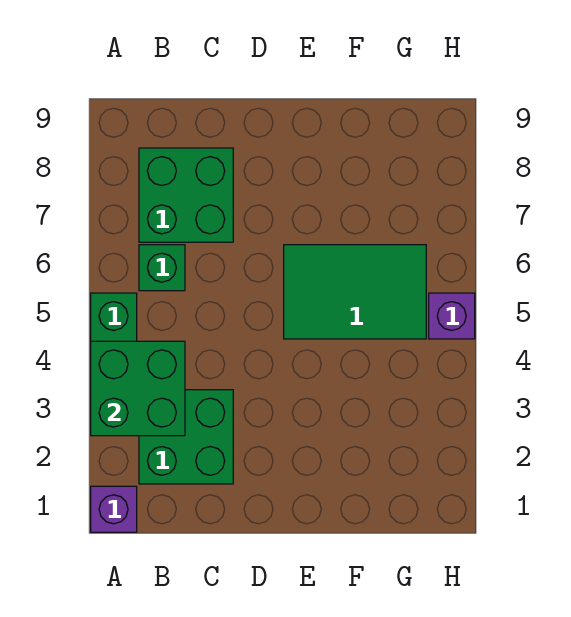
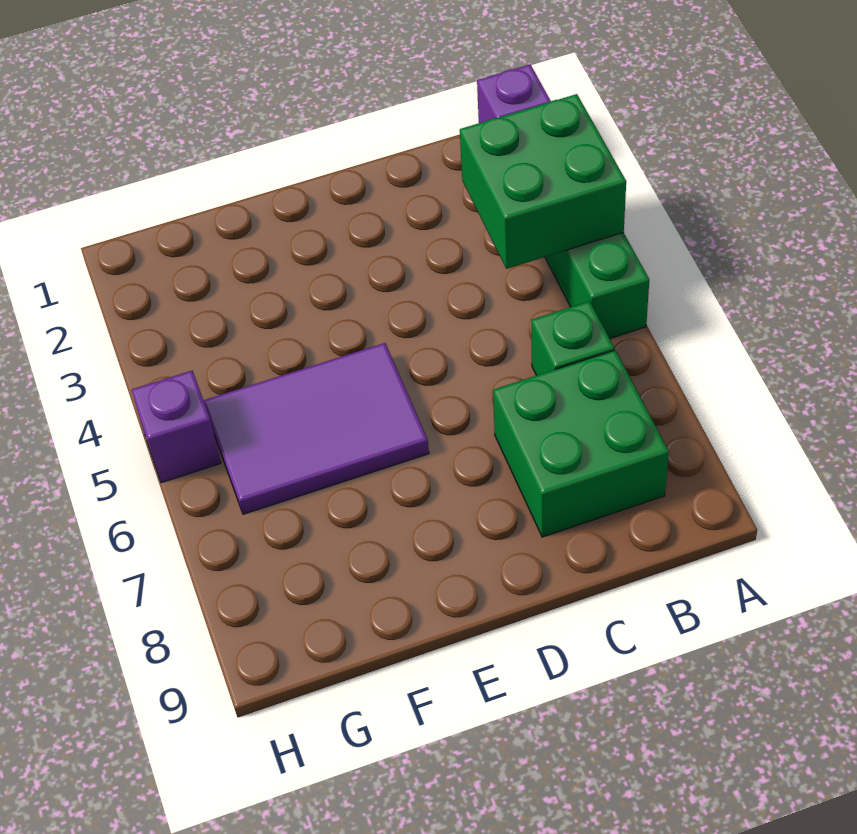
green brick B2:C3 level 1 -> none
green tile E5:G6 level 1 -> purple tile E5:G6 level 1

